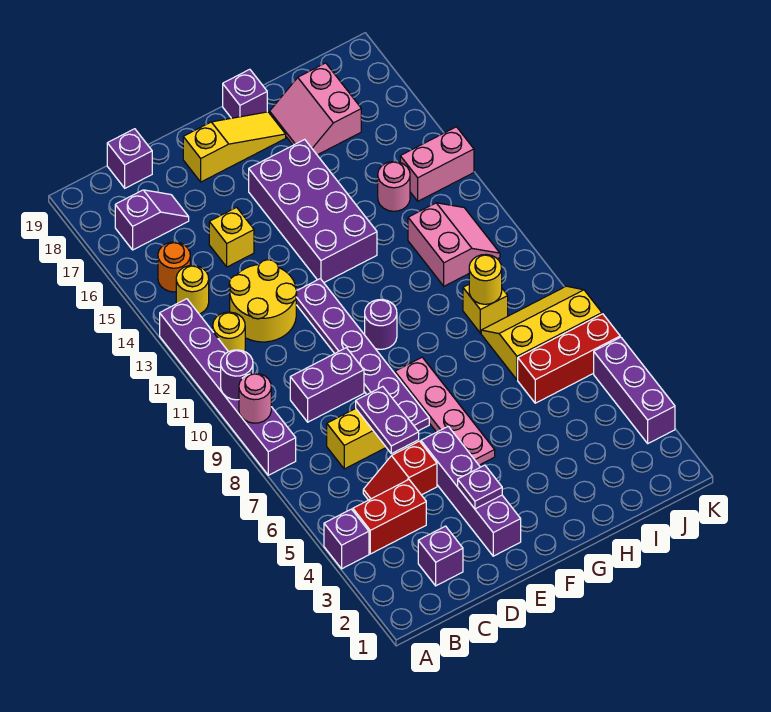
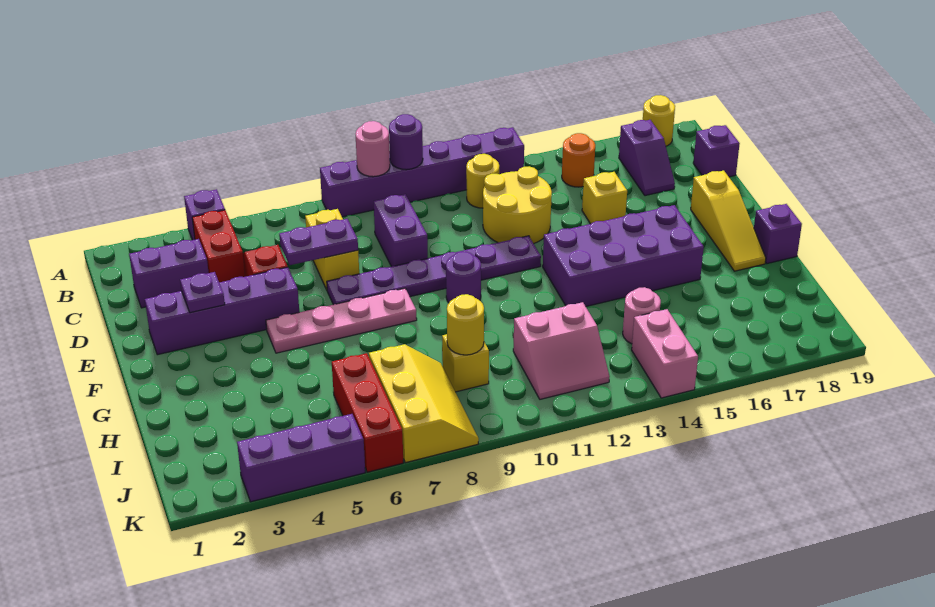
yellow round brick B14 level 1 -> yellow round brick A18 level 1
purple brick C2 level 1 -> purple brick C2:C3 level 1
pink slope H17:I18 level 1 top I -> none

